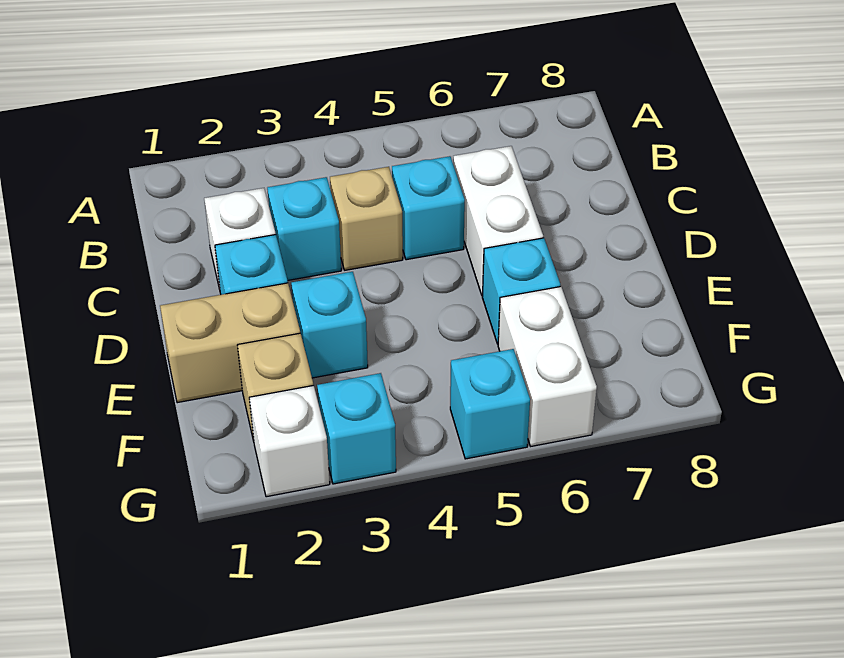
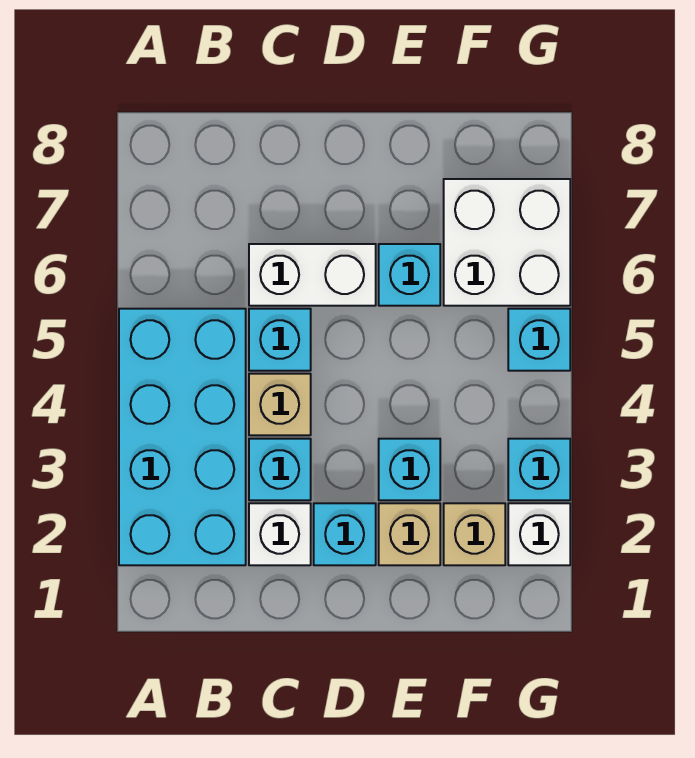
none -> cyan brick A2:B5 level 1
tan brick E1:E2 level 1 -> tan brick E2 level 1
white brick F6:G6 level 1 -> white brick F6:G7 level 1

